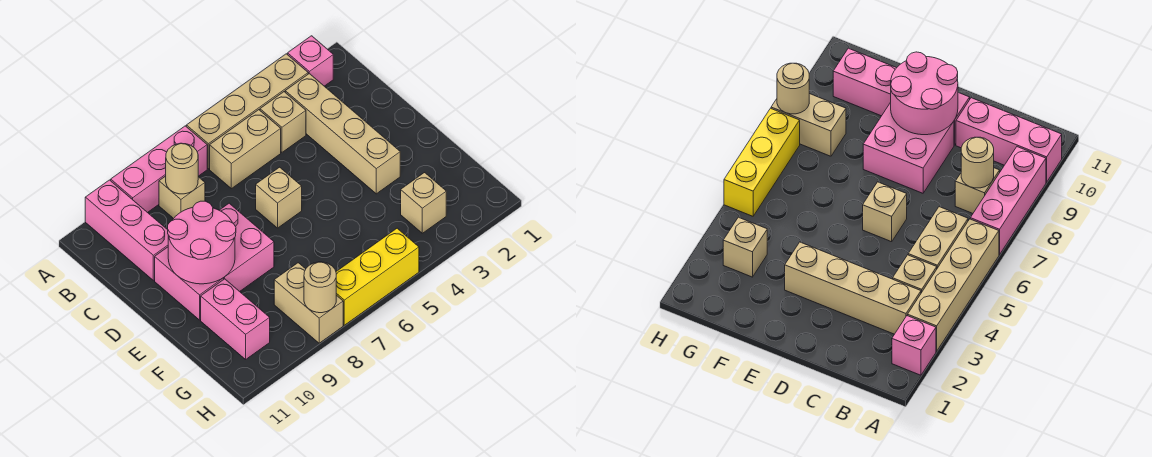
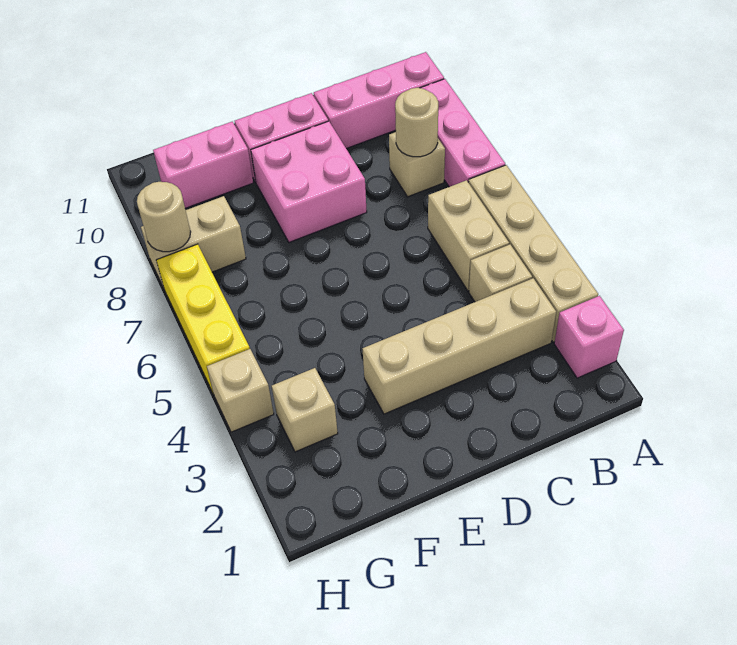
tan brick D6 level 1 -> tan brick H4 level 1
pink round brick D9:E10 level 2 -> none

